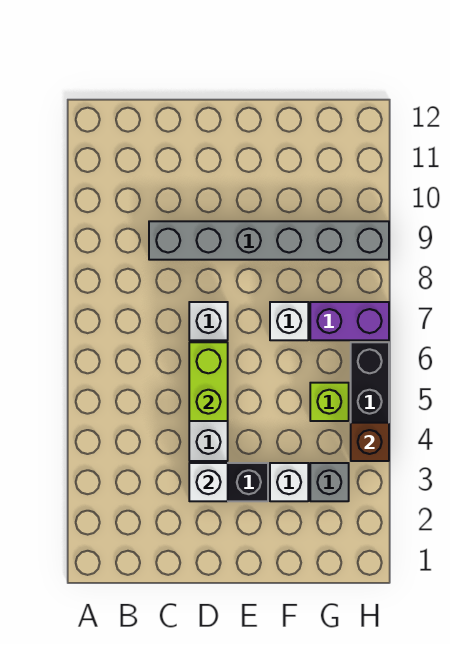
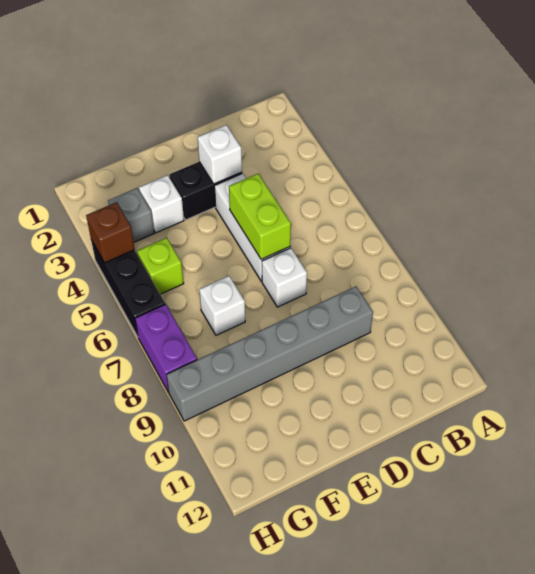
purple brick G7:H7 level 1 -> purple brick H7:H8 level 1

